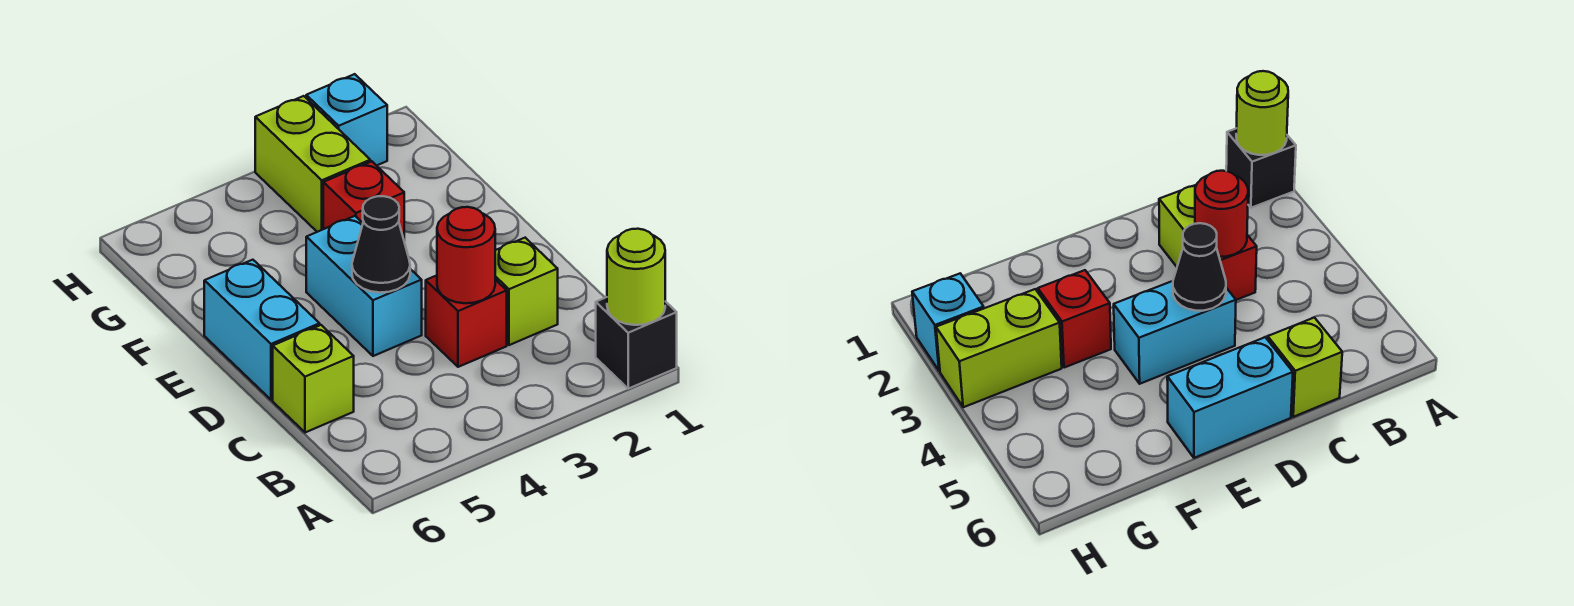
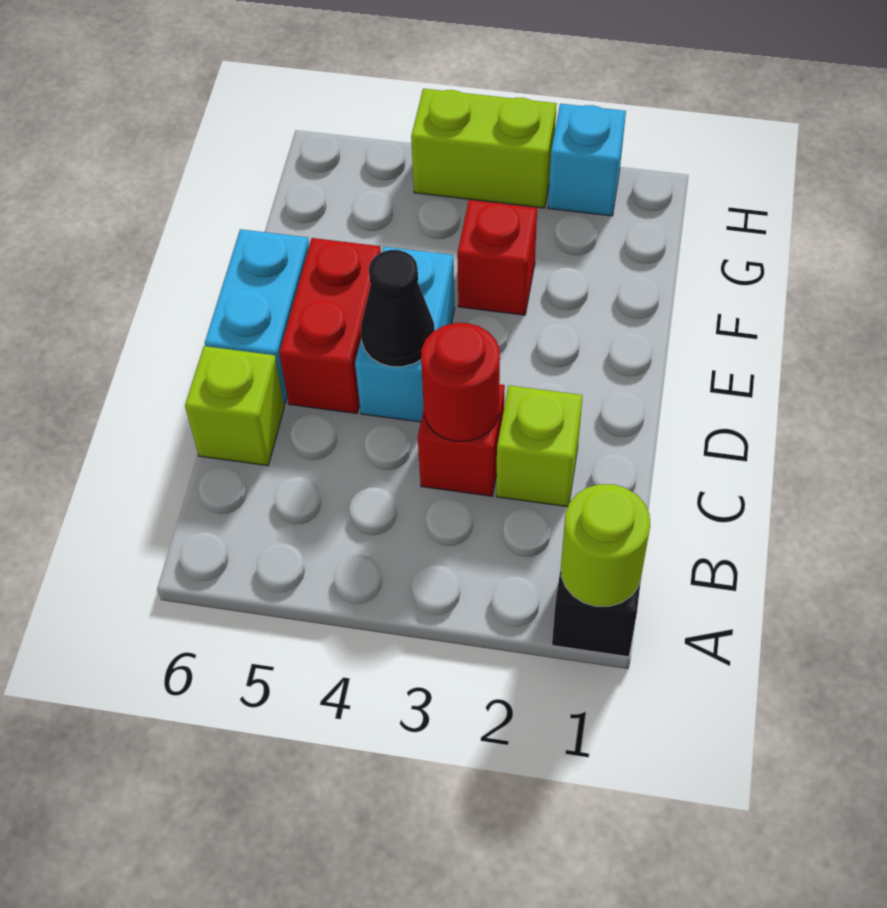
none -> red brick D5:E5 level 1
lime brick G3:H3 level 1 -> lime brick H3:H4 level 1

